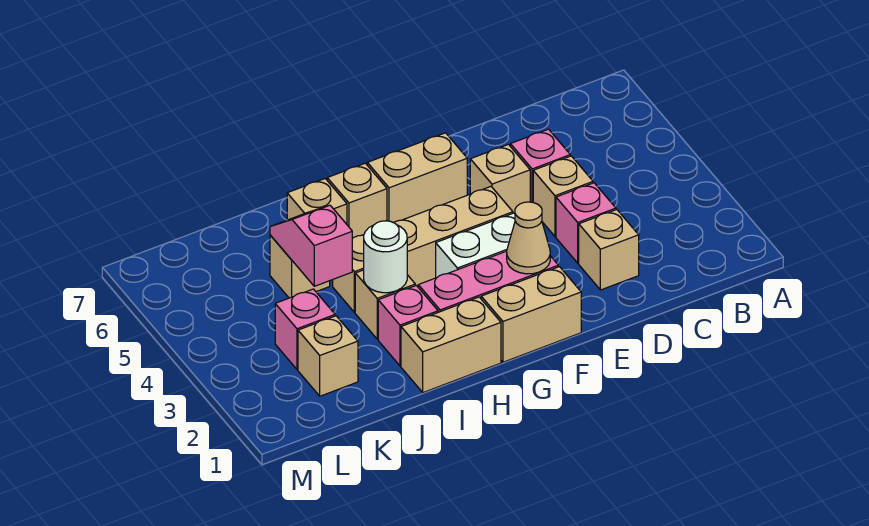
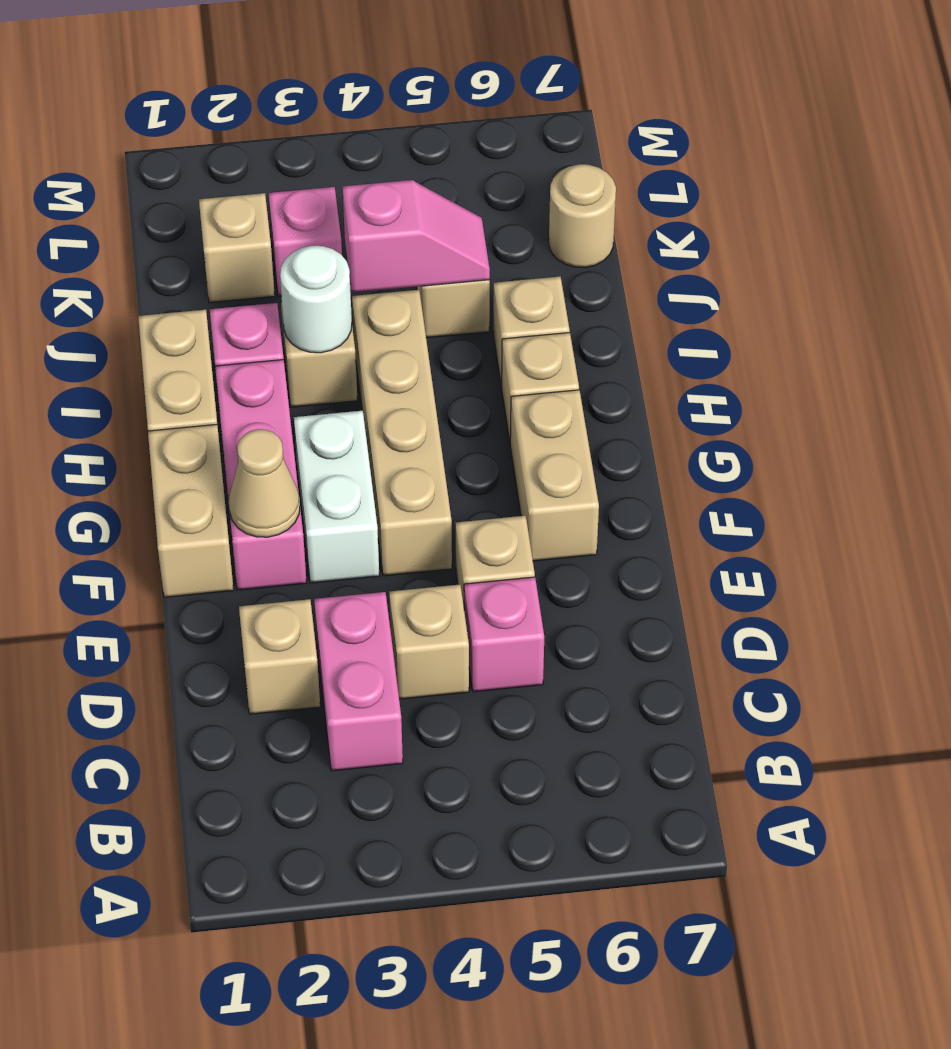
pink brick D3 level 1 -> pink brick C3:D3 level 1
none -> tan round brick K7 level 1

